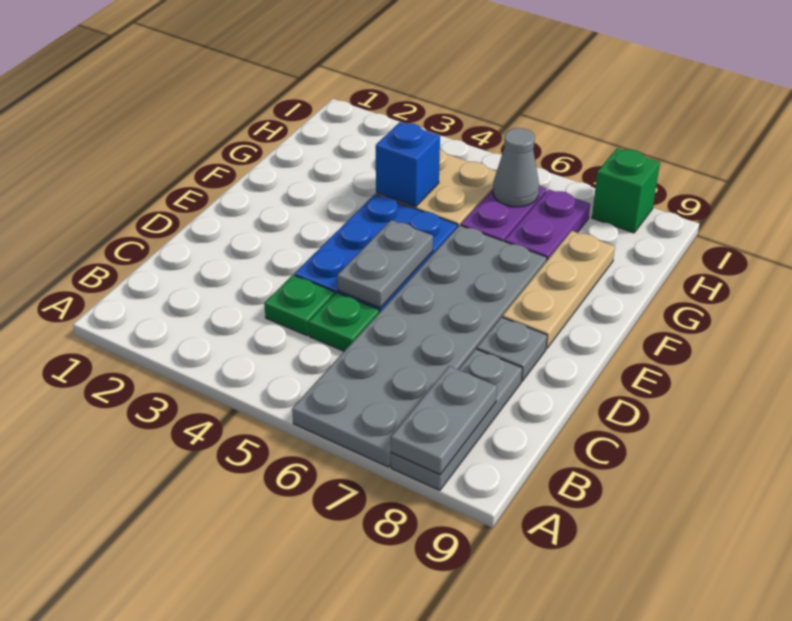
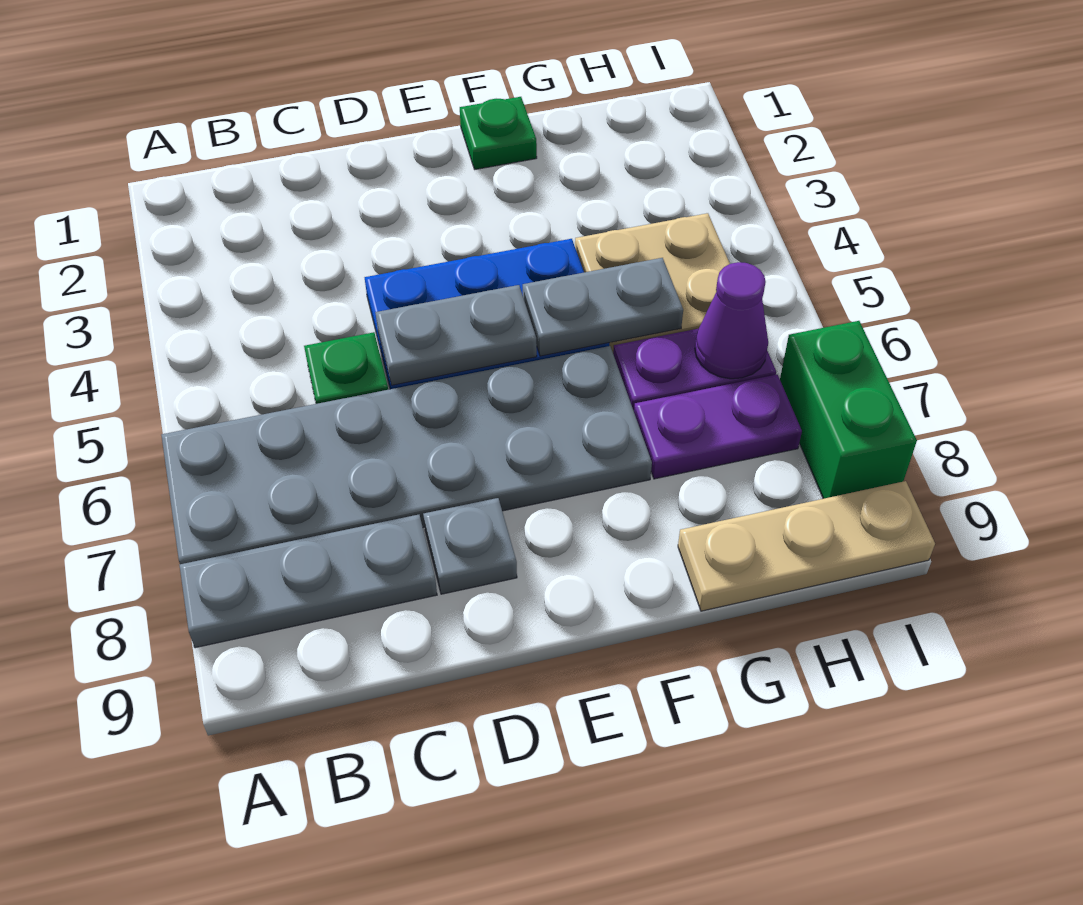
grey plate A8:B8 level 2 -> grey plate F5:G5 level 2
green plate C4 level 1 -> green plate F1 level 1
tan plate E8:G8 level 1 -> tan plate G9:I9 level 1
blue brick G4 level 2 -> none
grey cone H6 level 2 -> purple cone H6 level 2
green brick I8 level 1 -> green brick I7:I8 level 1

